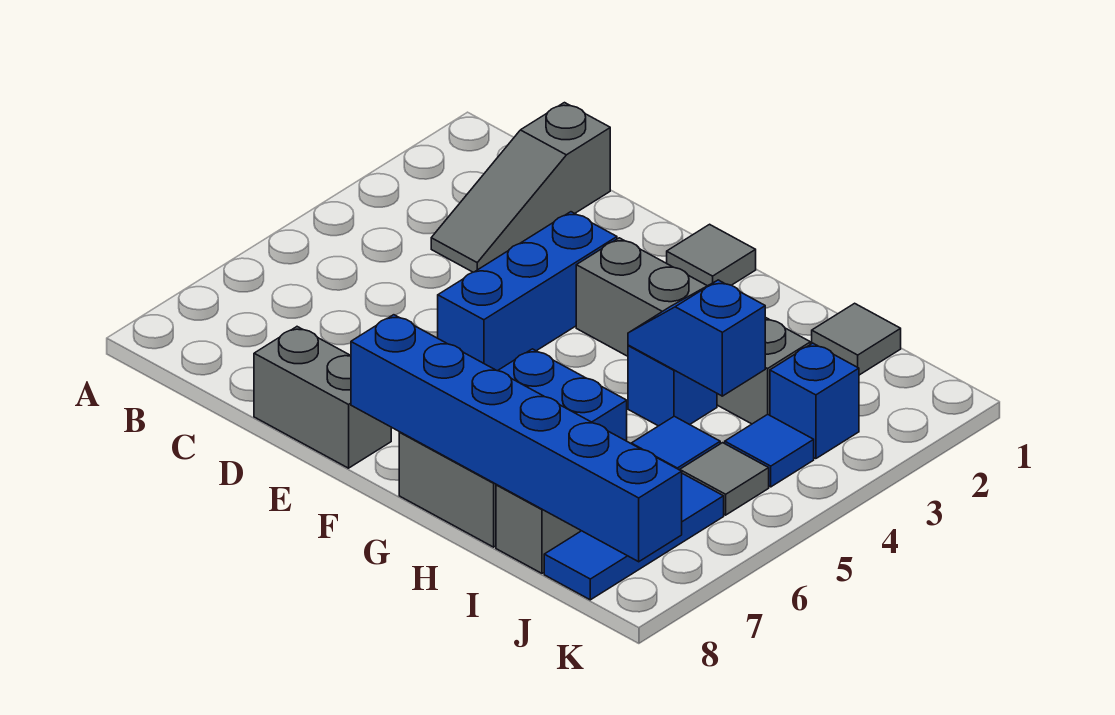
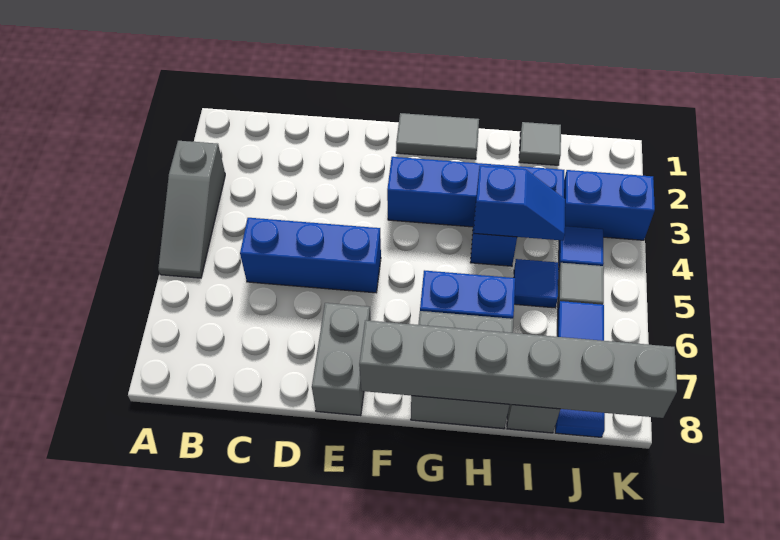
grey slope C1:C3 level 1 top 1 -> grey slope A3:A5 level 1 top 3
grey brick D8:E8 level 1 -> grey brick E7:E8 level 1
blue brick E3:E5 level 1 -> blue brick C5:E5 level 1
grey tile F1 level 1 -> grey tile F1:G1 level 1
grey brick F3:I3 level 1 -> blue brick F3:I3 level 1
blue brick F8:K8 level 2 -> grey brick F8:K8 level 2
blue slope H4:I4 level 2 top I -> blue slope H4:I4 level 2 top H
blue brick J3 level 1 -> blue brick J3:K3 level 1

